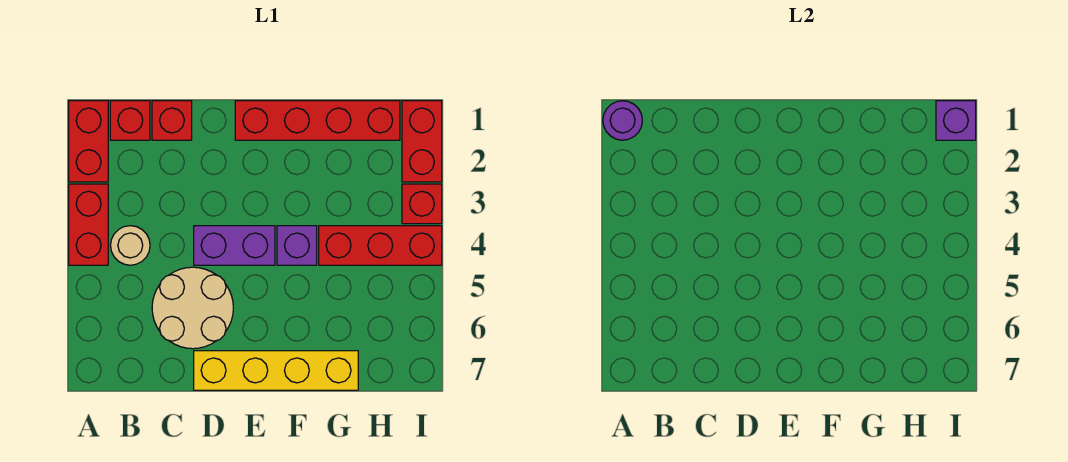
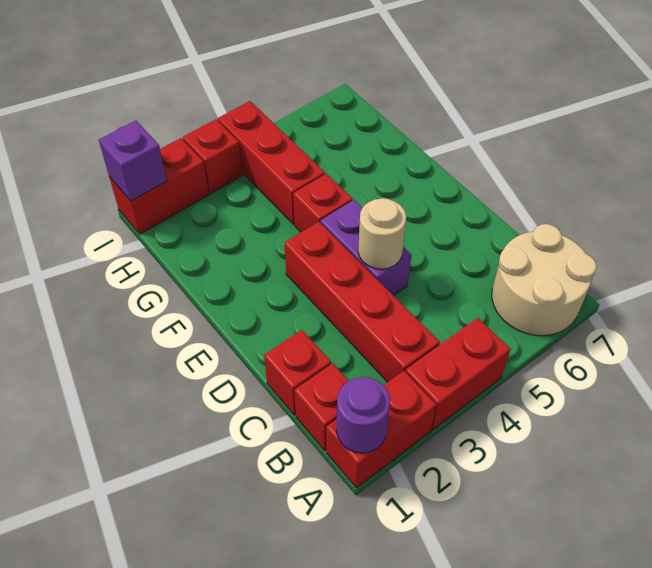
tan round brick B4 level 1 -> tan round brick D4 level 2
tan round brick C5:D6 level 1 -> tan round brick A6:B7 level 1
yellow brick D7:G7 level 1 -> none
red brick E1:H1 level 1 -> red brick B3:E3 level 1
purple brick F4 level 1 -> red brick F4 level 1

